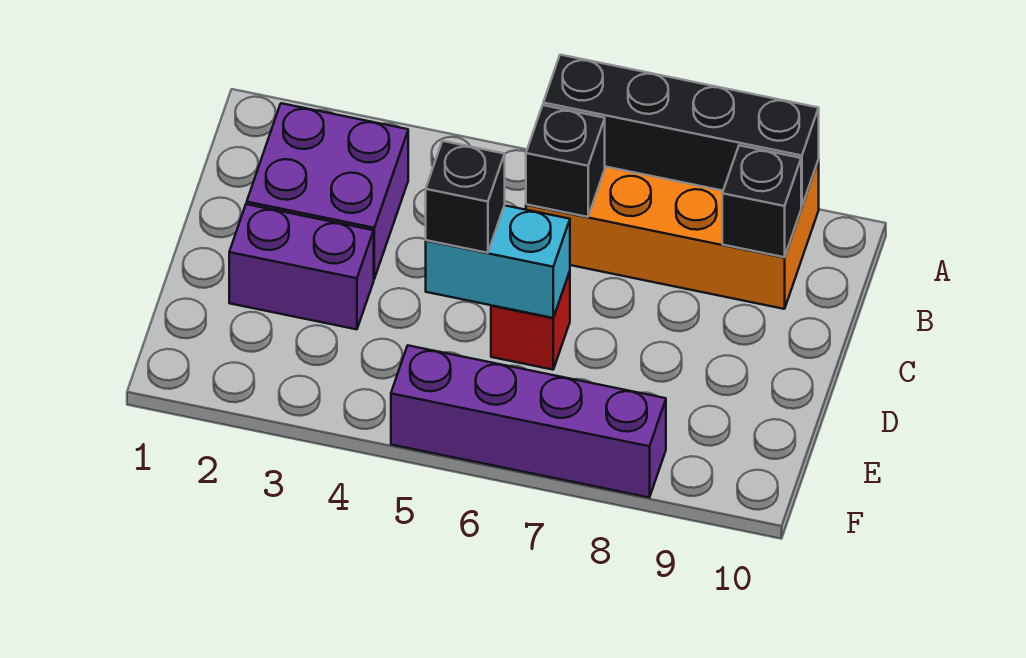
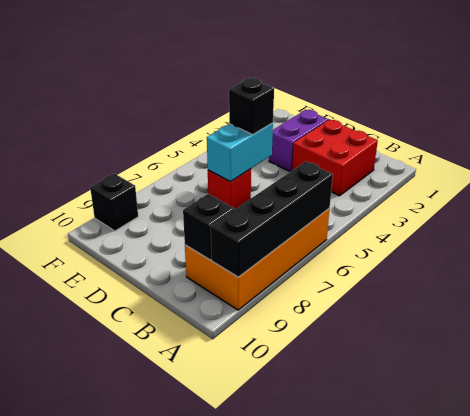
purple brick B2:C3 level 1 -> red brick B2:C3 level 1
black brick B6 level 2 -> black brick F9 level 1
purple brick F5:F8 level 1 -> none

